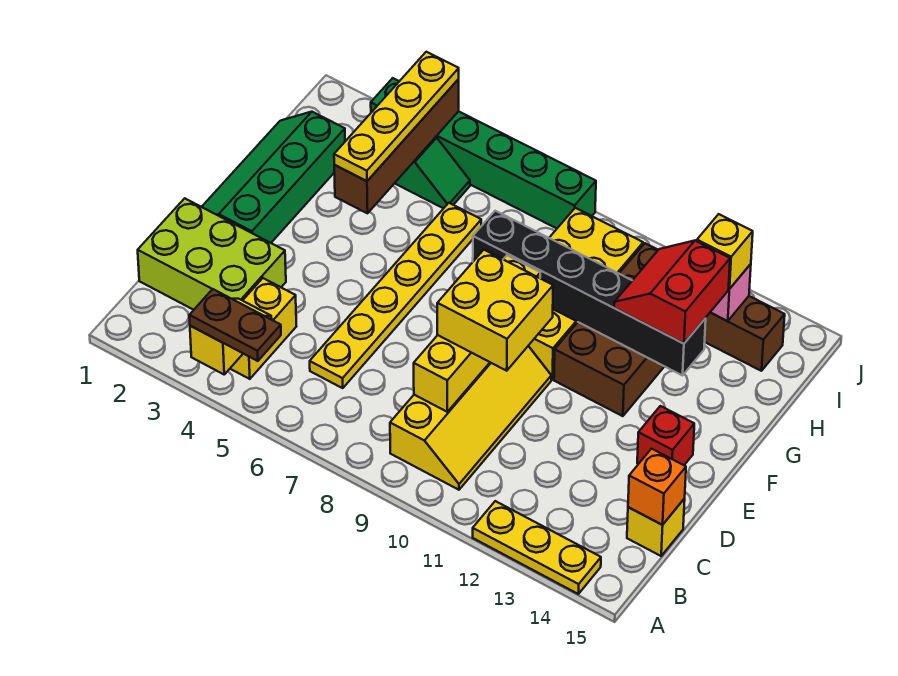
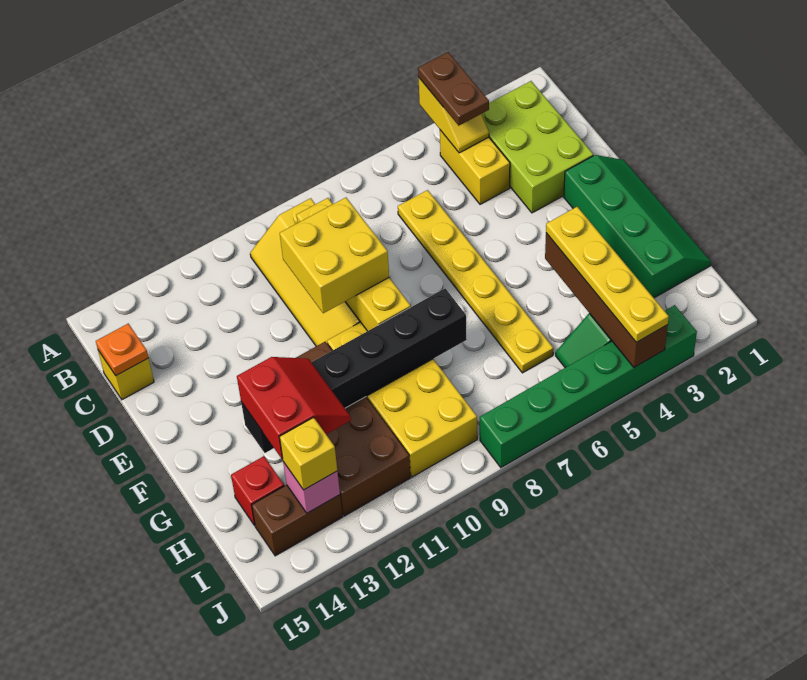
brown plate A4:A5 level 3 -> brown plate A4:B4 level 3
yellow plate A12:A14 level 1 -> none
lime brick C1:D3 level 1 -> lime brick B2:D3 level 1
orange brick C15 level 2 -> orange plate C15 level 2
red brick E14 level 1 -> red brick H14 level 1

